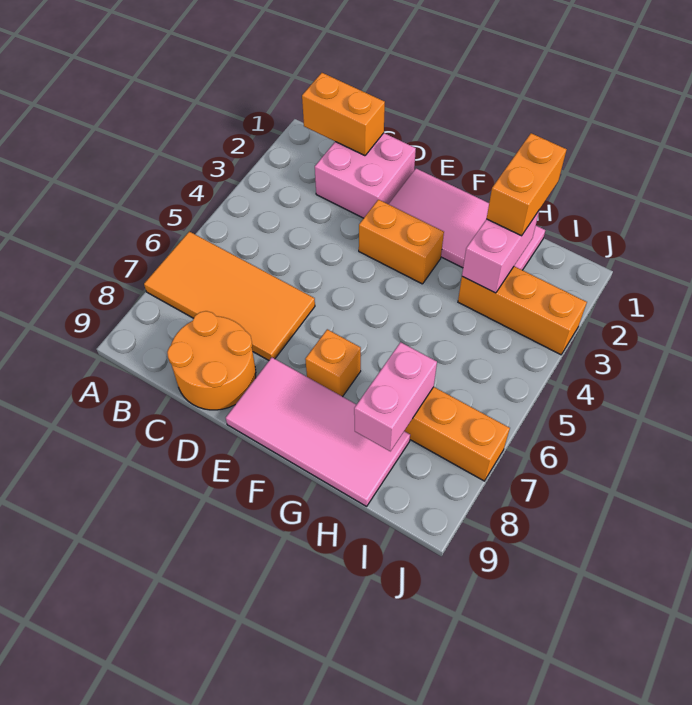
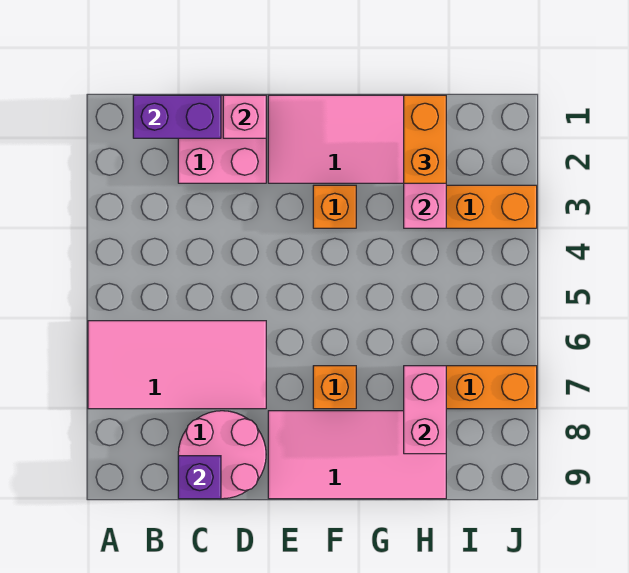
orange tile A6:D7 level 1 -> pink tile A6:D7 level 1
orange brick B1:C1 level 2 -> purple brick B1:C1 level 2
orange round brick C8:D9 level 1 -> pink round brick C8:D9 level 1
none -> purple brick C9 level 2
none -> pink brick D1 level 2
orange brick E3:F3 level 1 -> orange brick F3 level 1

